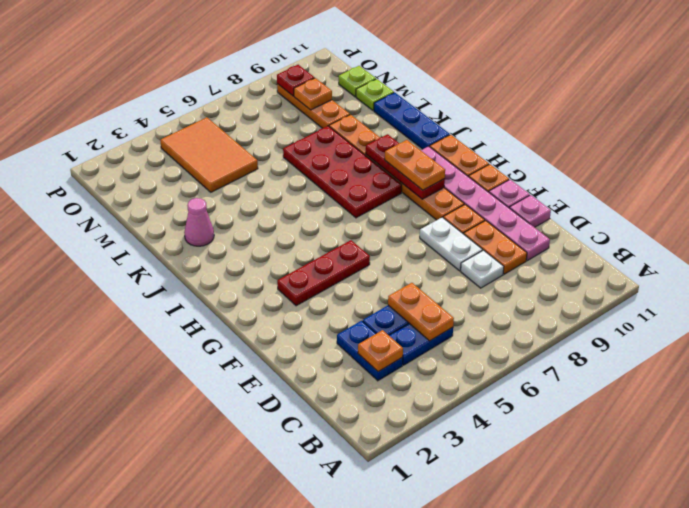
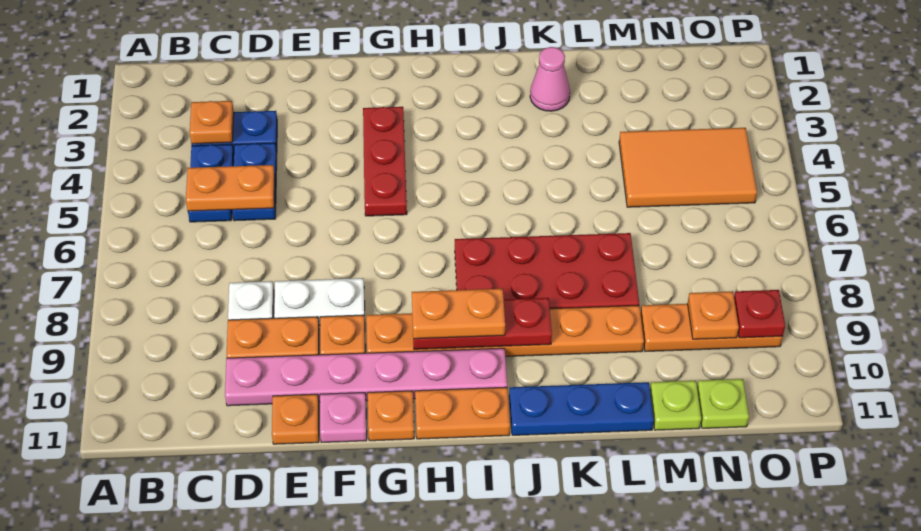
pink plate E11 level 1 -> orange plate E11 level 1

